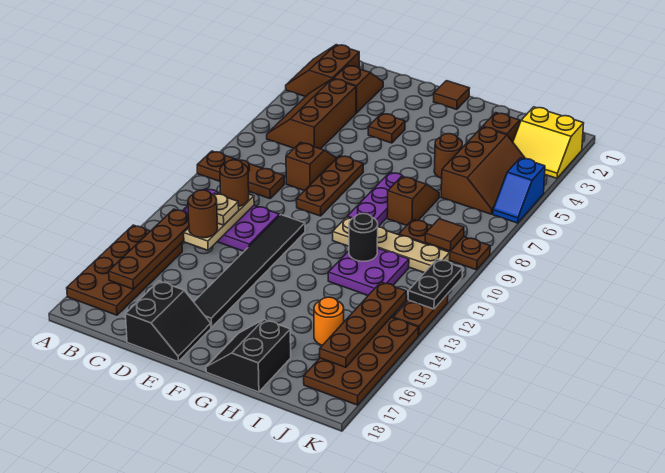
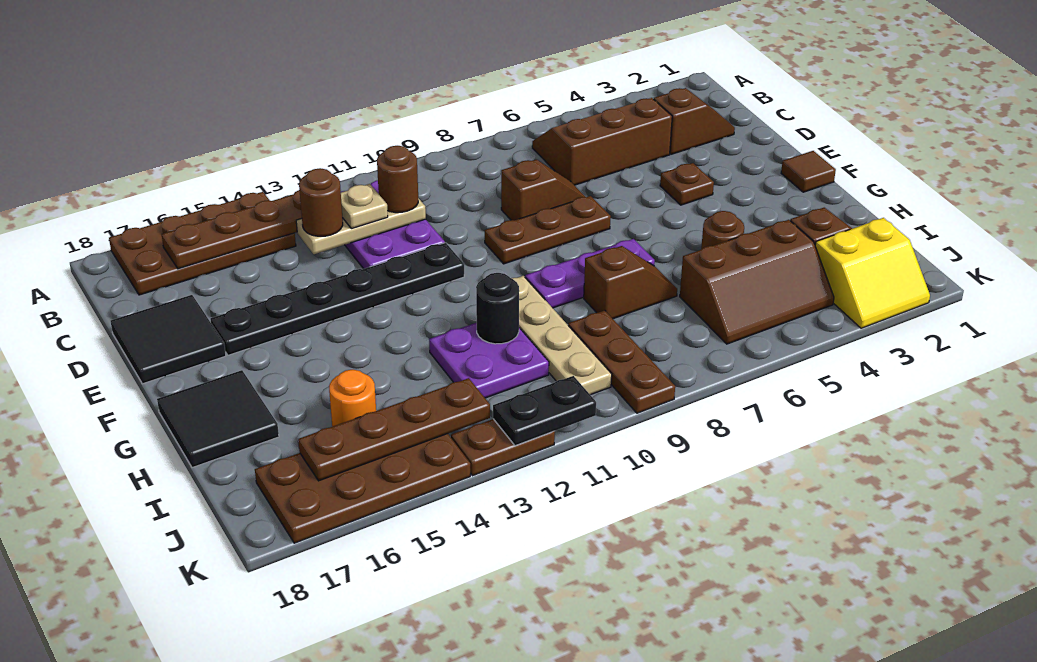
brown slope A2:B3 level 1 top B -> none
brown plate A9:C9 level 1 -> none
black slope D17:E18 level 1 top D -> black tile D17:E18 level 1
black tile E11:E16 level 1 -> black plate E11:E16 level 1
black slope G17:H18 level 1 top H -> black tile G17:H18 level 1
yellow slope J2:K3 level 1 top 2 -> yellow slope J2:K3 level 1 top J
brown tile J9 level 2 -> none
blue slope K5:K6 level 1 top 5 -> none

